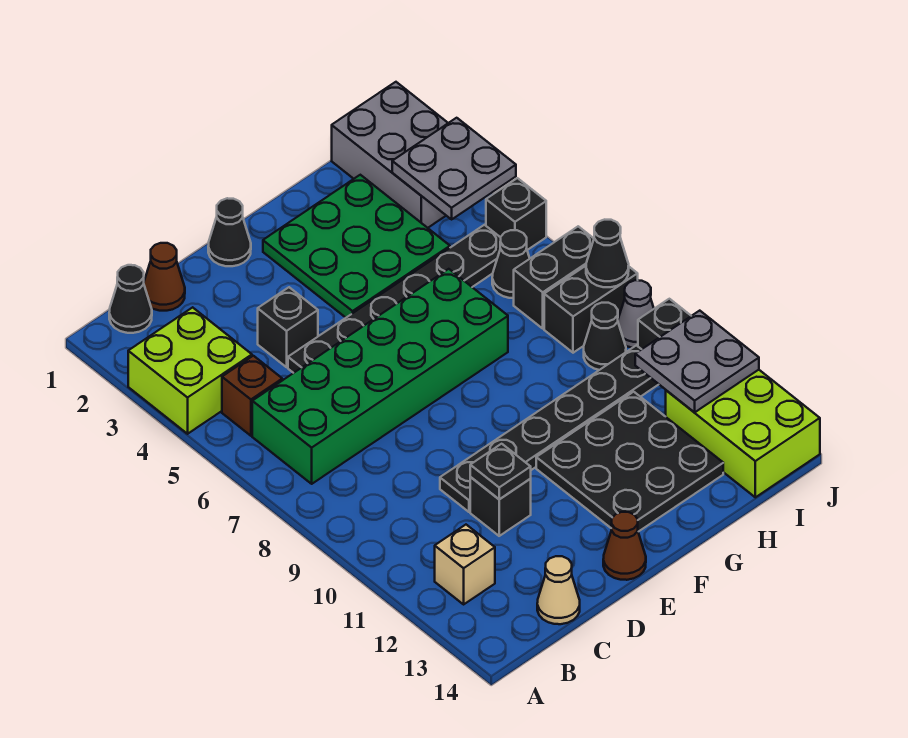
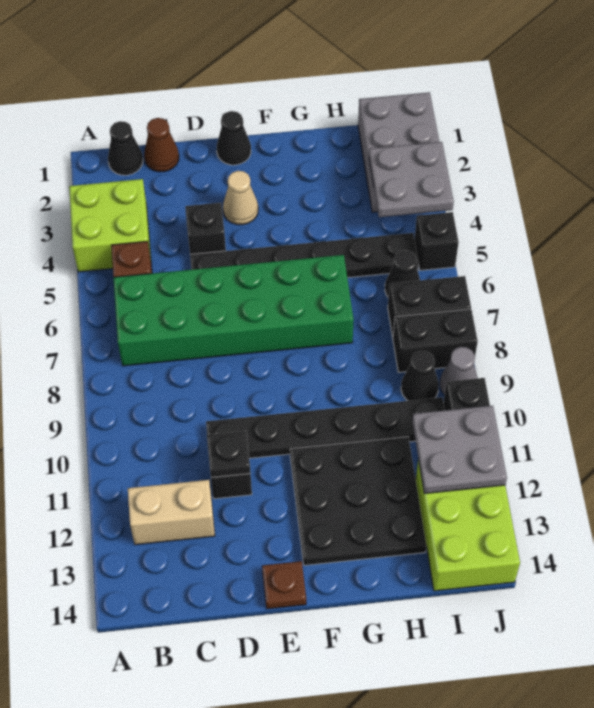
tan brick B12 level 1 -> tan brick B12:C12 level 1
tan cone C14 level 1 -> tan cone E3 level 1
brown cone E14 level 1 -> brown plate E14 level 1
green plate F2:H4 level 1 -> none
black cone J8 level 2 -> none

